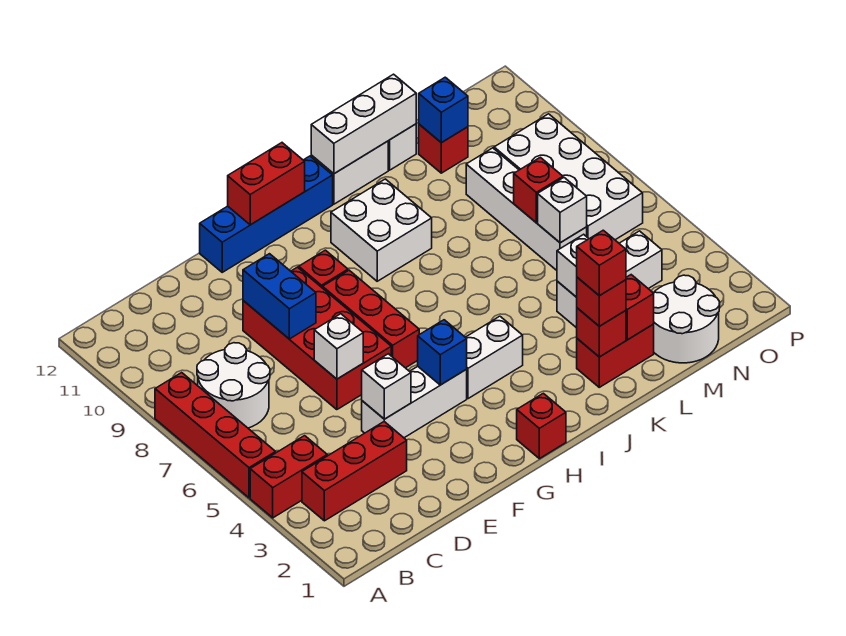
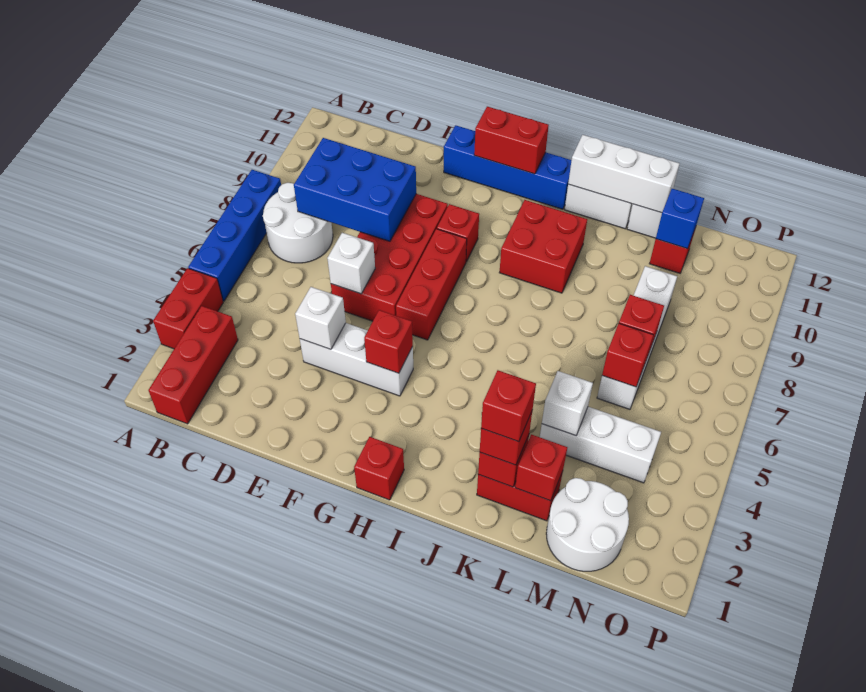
red brick A4:B4 level 1 -> red brick A3:A4 level 1
red brick A5:A8 level 1 -> blue brick A5:A8 level 1
red brick B3:D3 level 1 -> red brick B1:B3 level 1
blue brick E8:E9 level 2 -> blue brick C8:E9 level 2
blue brick G4 level 2 -> red brick G4 level 2
white brick H4:I4 level 1 -> none
white brick I9:J10 level 1 -> red brick I9:J10 level 1
white brick M6 level 2 -> red brick M6 level 2
white brick N6:O9 level 1 -> none

